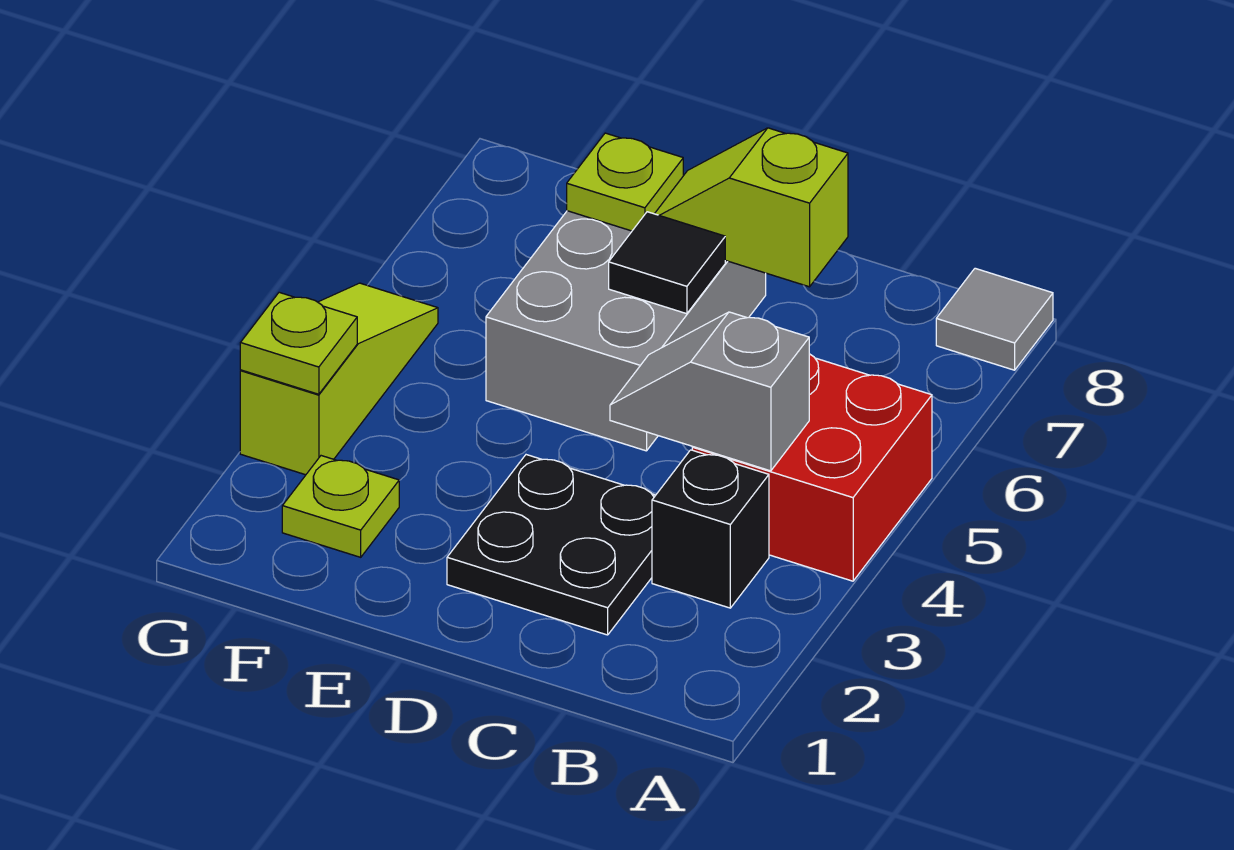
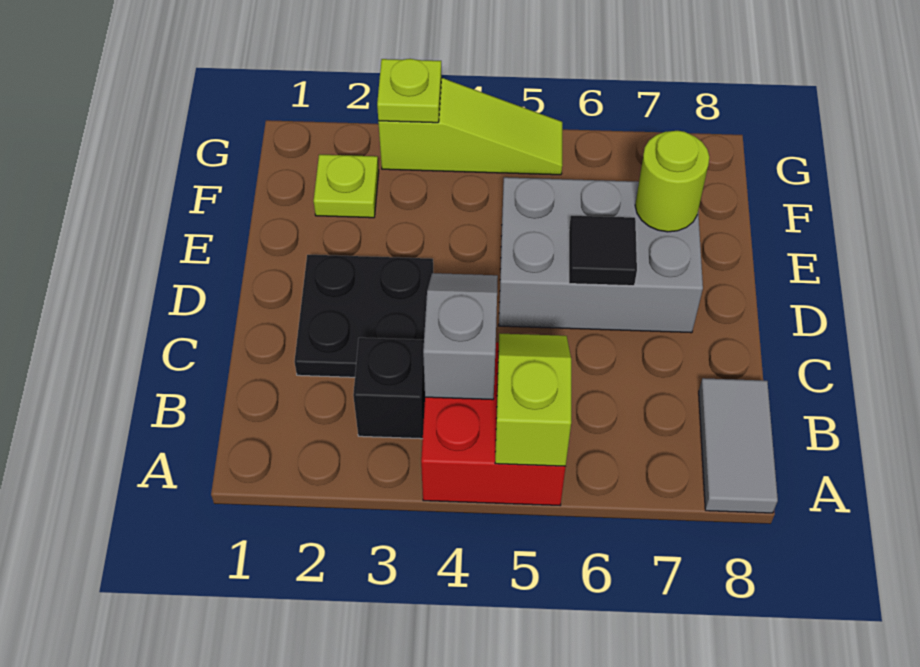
grey tile A8 level 1 -> grey tile A8:B8 level 1
lime slope C7:D7 level 2 top C -> lime slope A5:B5 level 2 top A
lime plate E7 level 2 -> lime round brick E7 level 2

